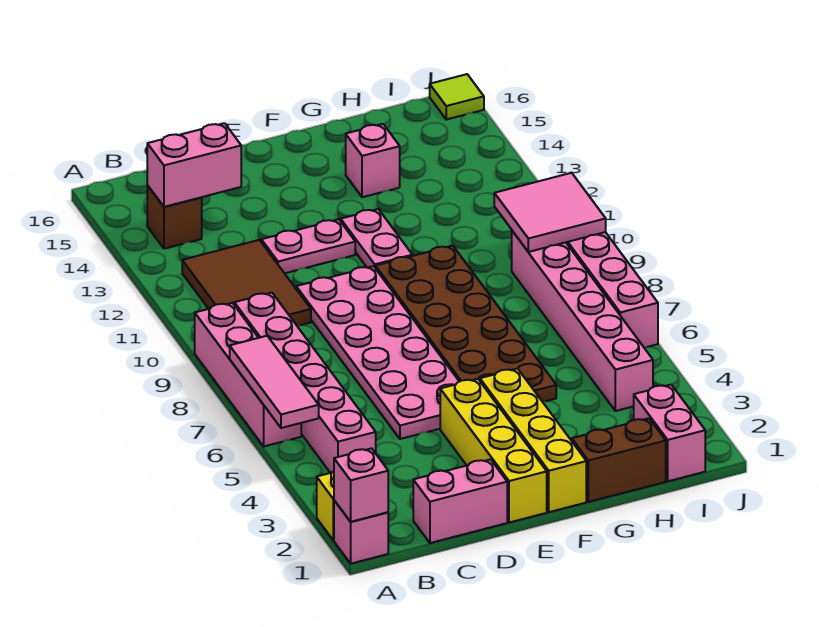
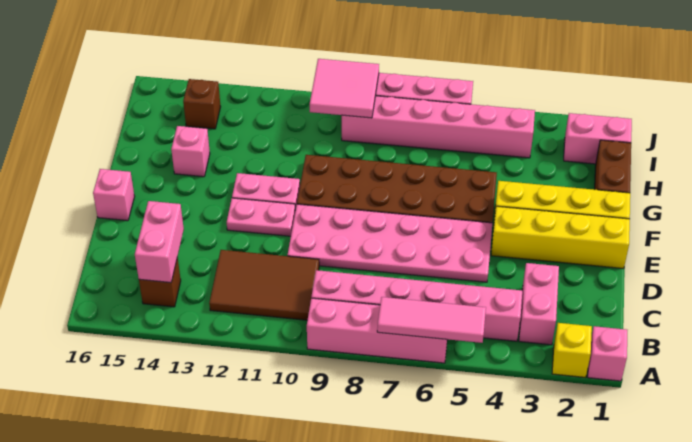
pink brick A1 level 2 -> pink brick E16 level 1
pink brick C1:D1 level 1 -> pink brick B3:C3 level 1
pink plate D12:E12 level 1 -> pink plate E11:E12 level 1
none -> brown brick I14 level 1
lime tile J16 level 1 -> none

